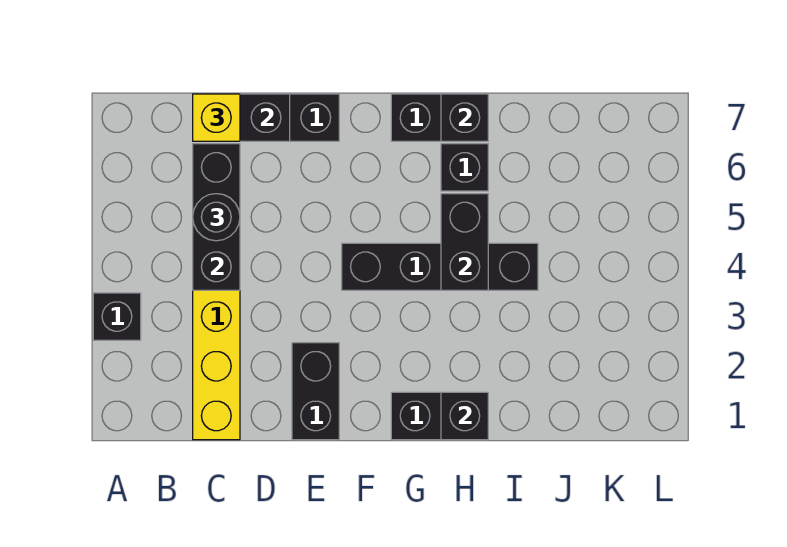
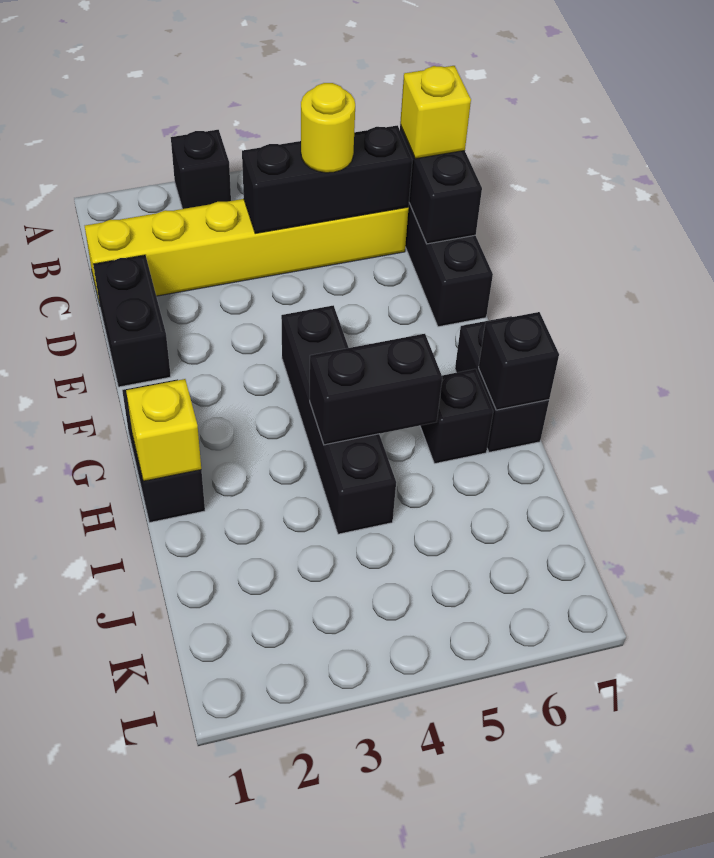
black round brick C5 level 3 -> yellow round brick C5 level 3
black brick E1:E2 level 1 -> black brick D1:E1 level 1
black brick H1 level 2 -> yellow brick H1 level 2

